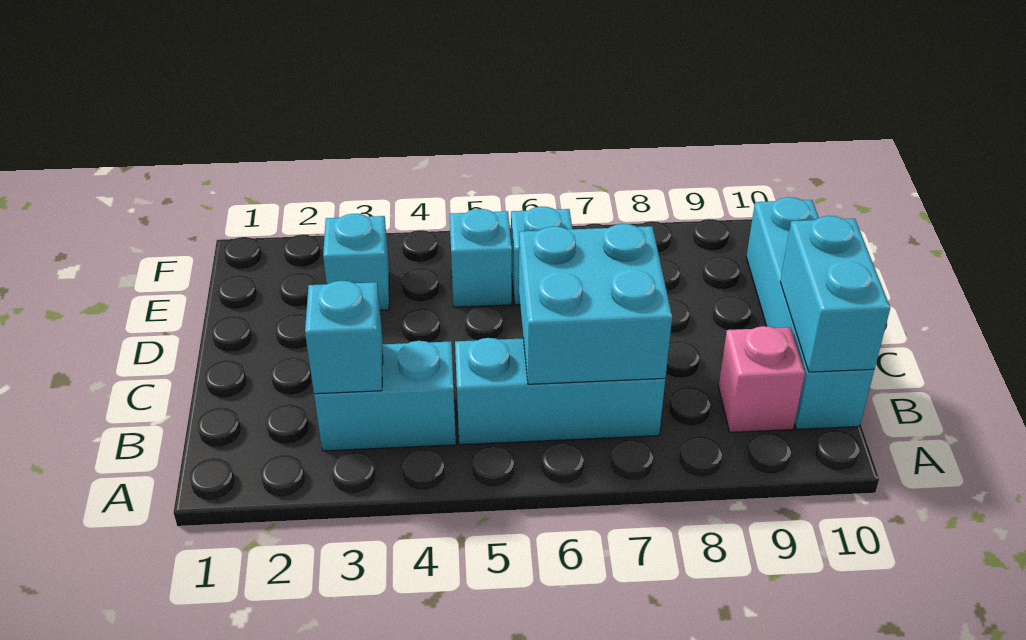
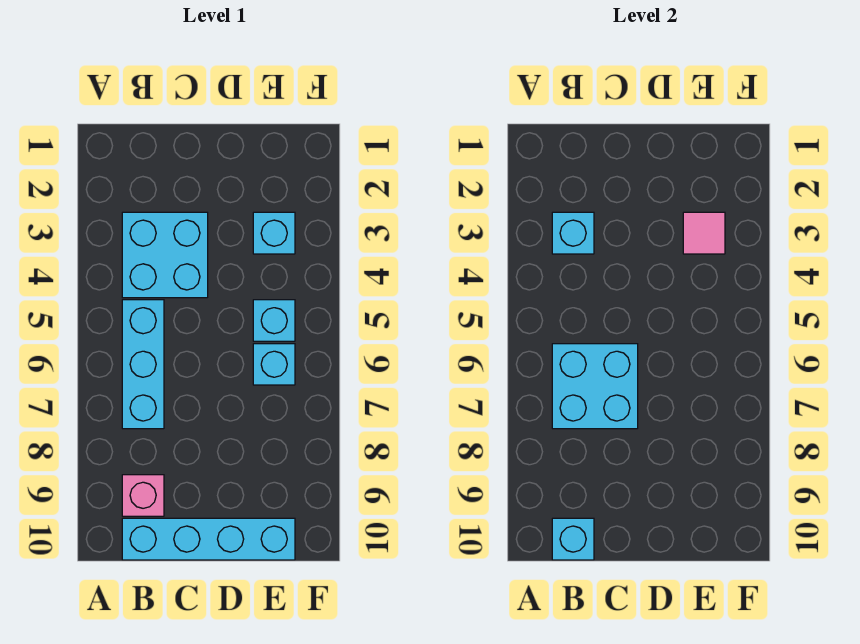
cyan brick B3:B4 level 1 -> cyan brick B3:C4 level 1
cyan brick B10:C10 level 2 -> cyan brick B10 level 2
none -> pink tile E3 level 2

